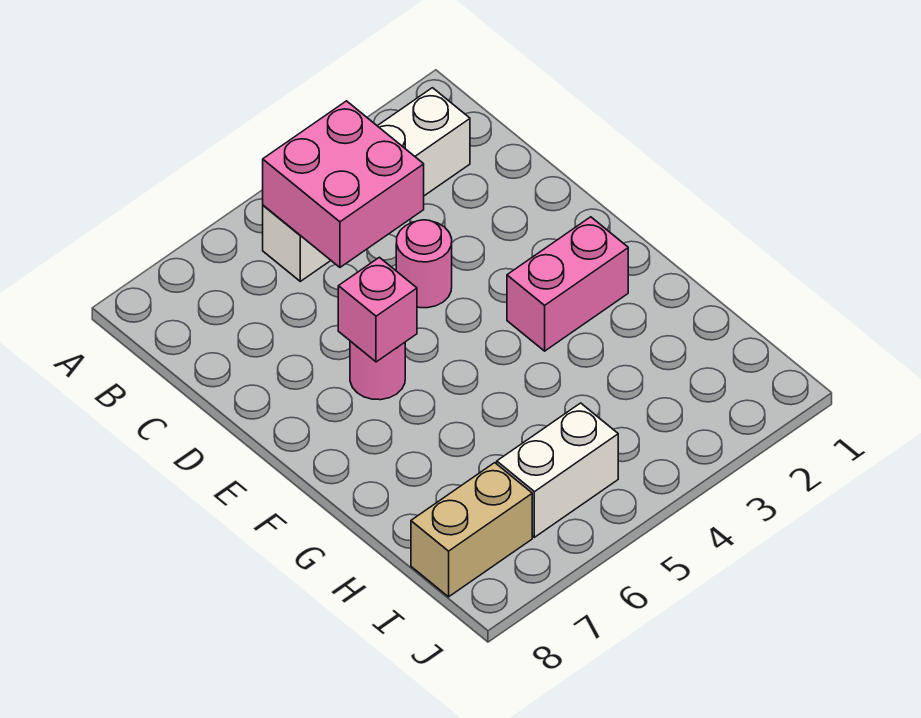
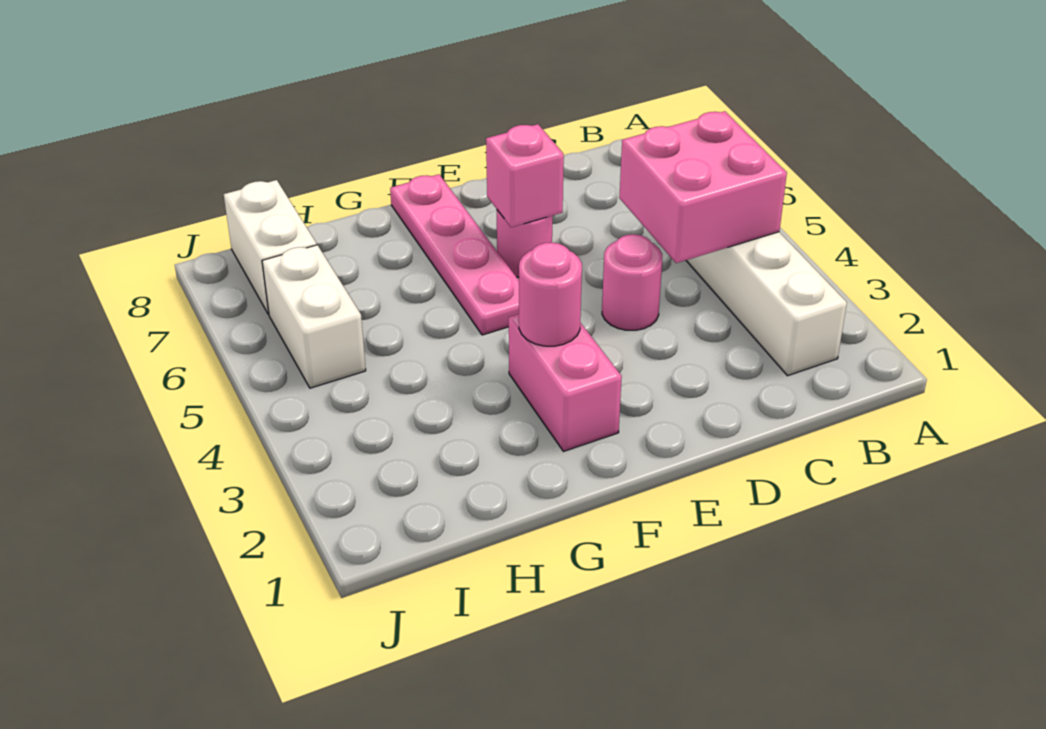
none -> pink round brick F3 level 2
none -> pink plate F5:F8 level 1
tan brick I7:I8 level 1 -> white brick I7:I8 level 1

